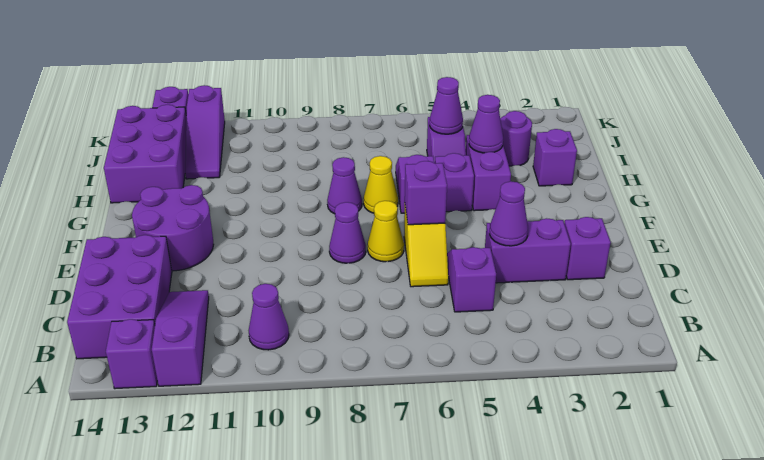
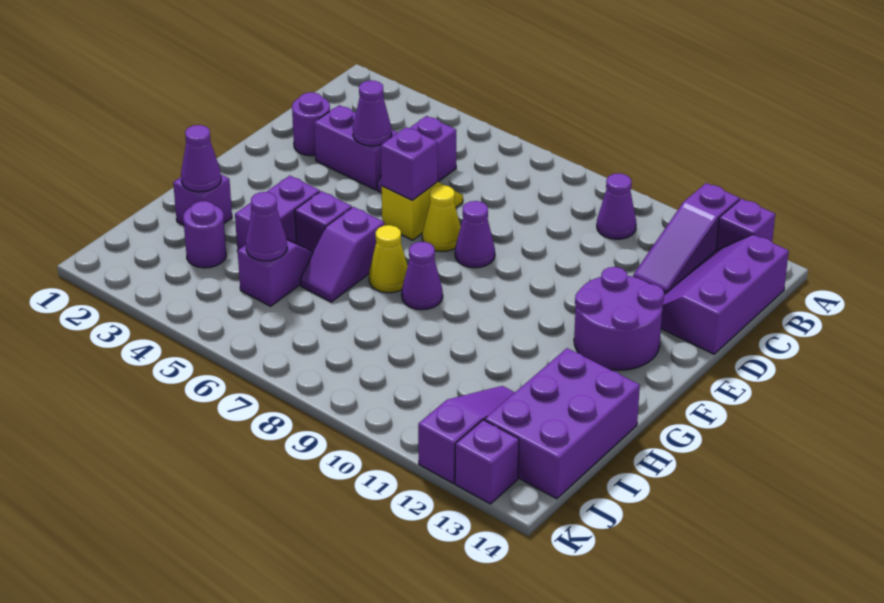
purple brick B13:D14 level 1 -> purple slope B13:D14 level 1 top 14
purple brick D2 level 1 -> purple round brick D2 level 1
purple cone H4 level 2 -> purple cone H2 level 2

